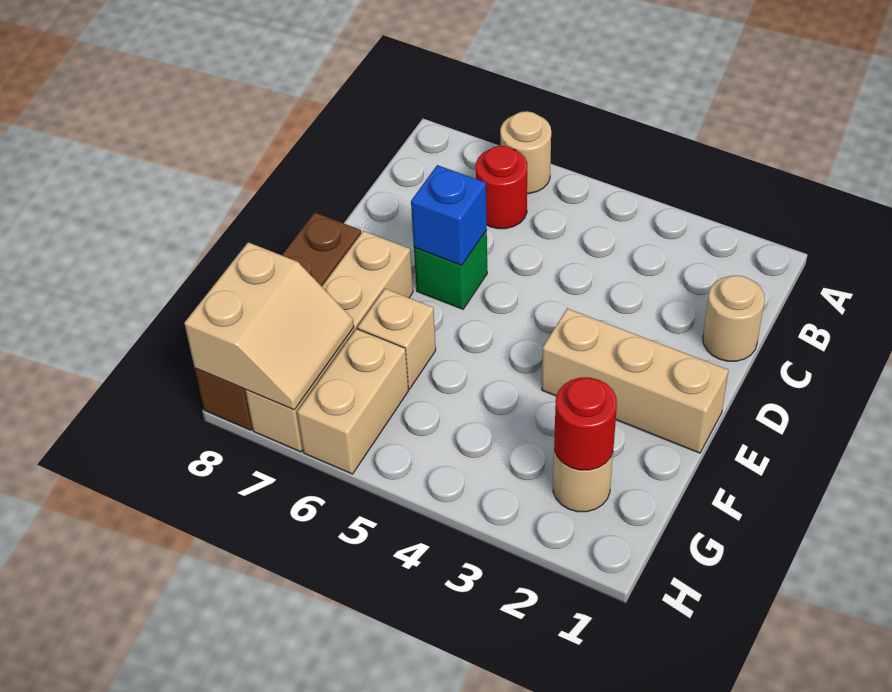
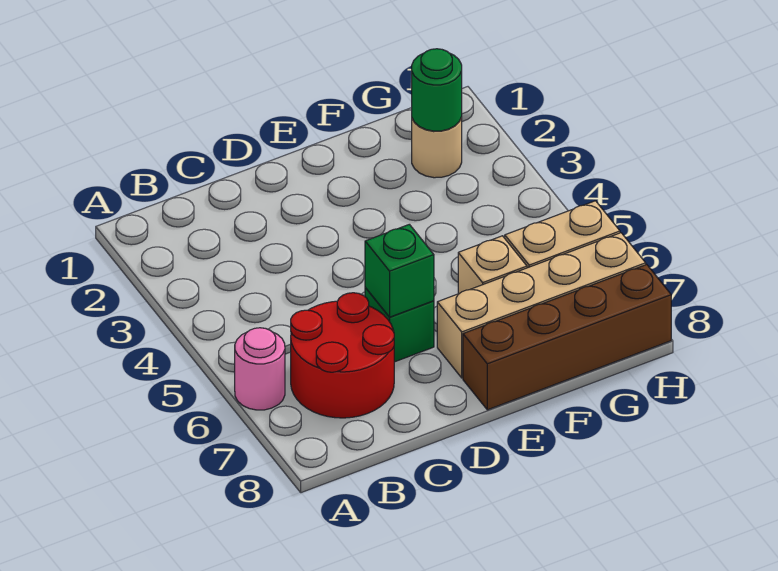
tan round brick A6 level 1 -> pink round brick A6 level 1
red round brick B6 level 1 -> red round brick B6:C7 level 1
tan round brick C1 level 1 -> none
blue brick D6 level 2 -> green brick D6 level 2
tan brick E1:E3 level 1 -> none
red round brick G2 level 2 -> green round brick G2 level 2
tan slope G7:H8 level 2 top 8 -> none

